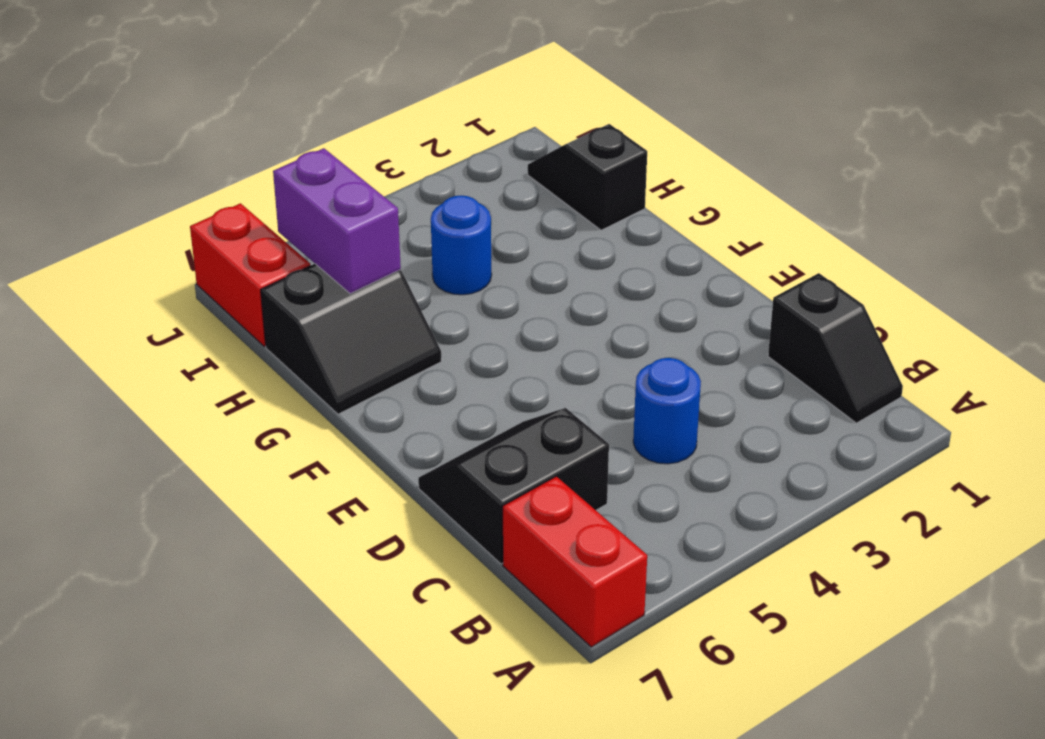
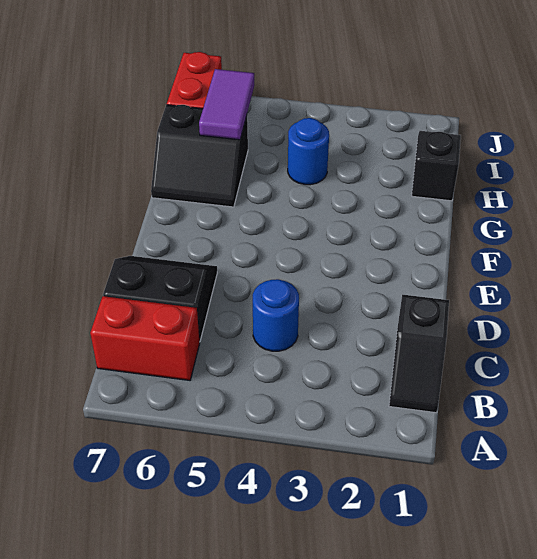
red brick A7:B7 level 1 -> red brick B6:B7 level 1
purple brick H6:I6 level 2 -> purple tile H6:I6 level 2

